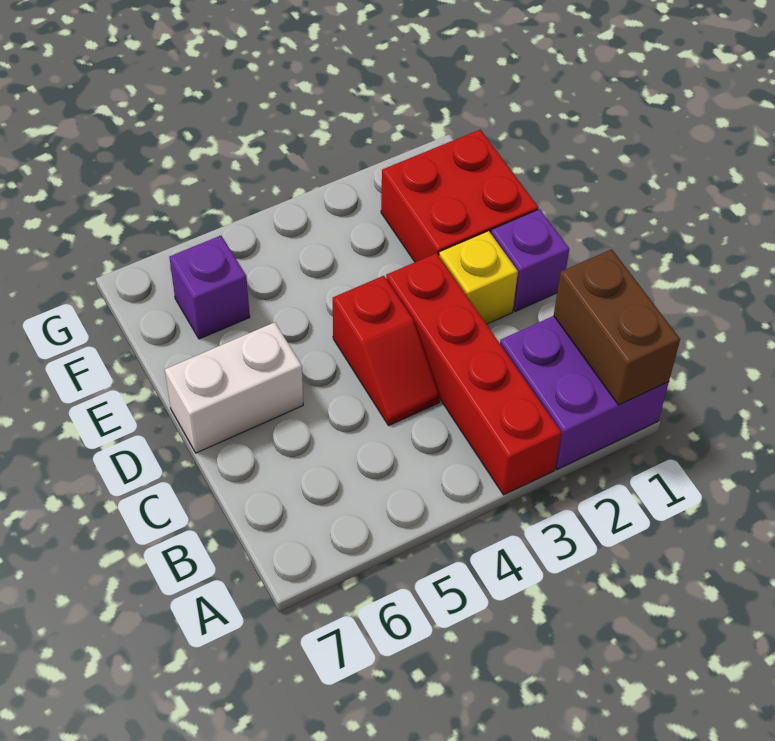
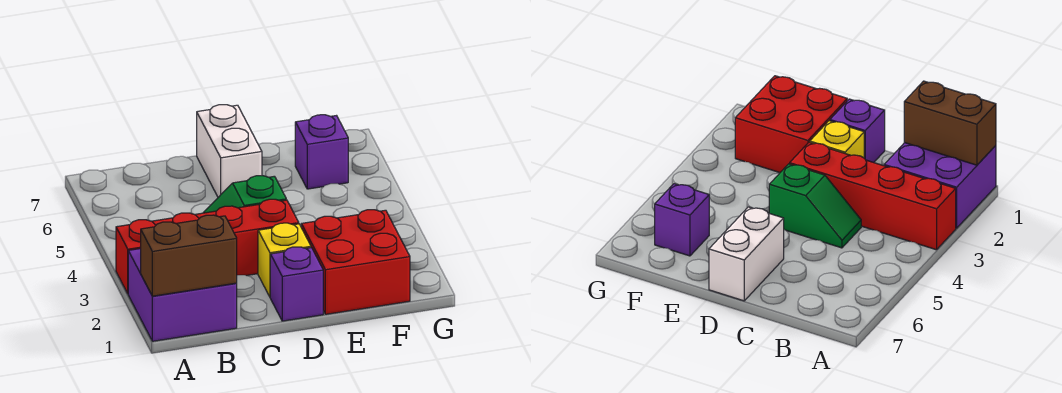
red slope C4:D4 level 1 top D -> green slope C4:D4 level 1 top D

